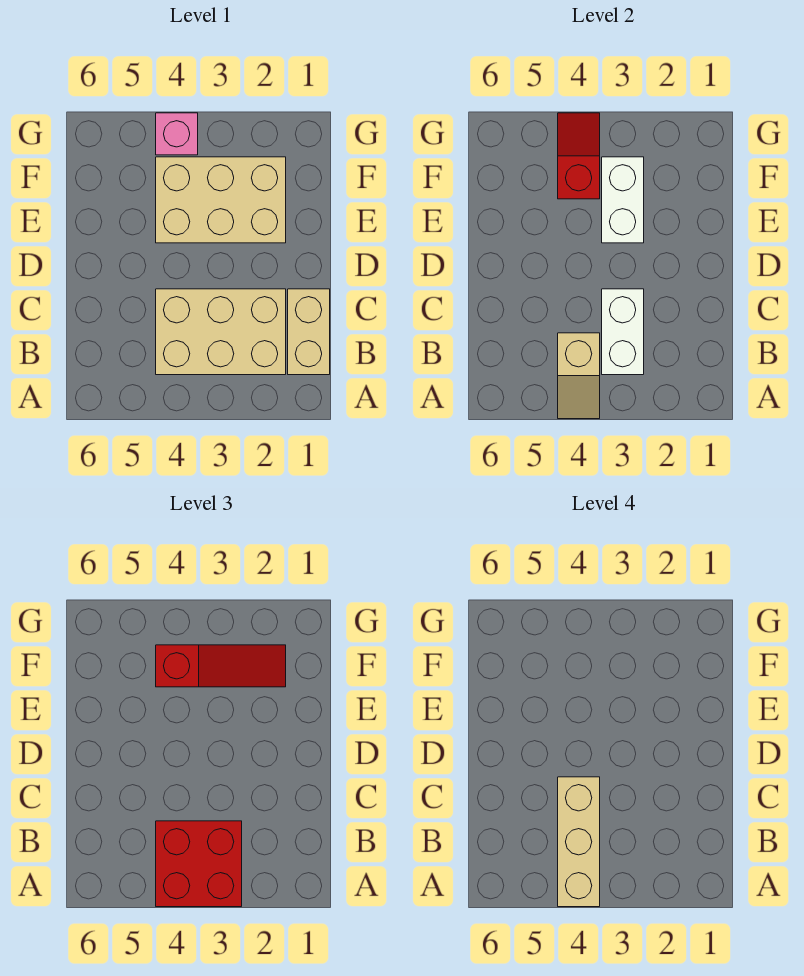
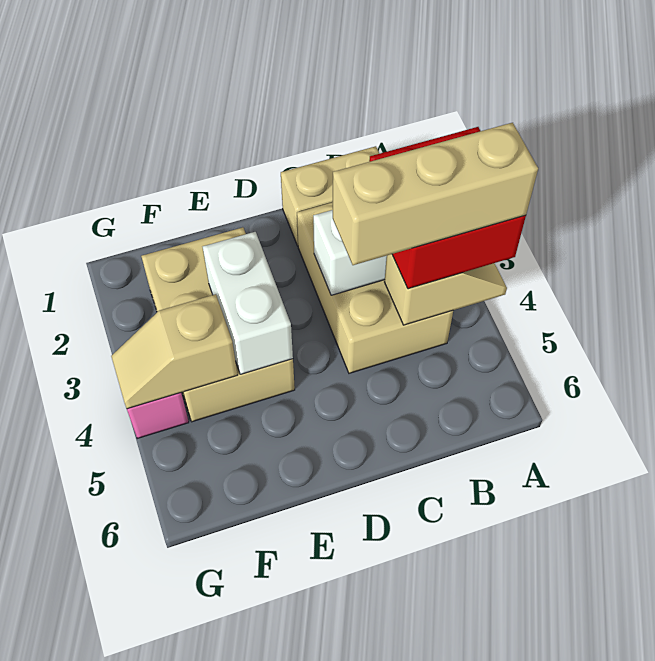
white brick E3:F3 level 2 -> white brick E3:E4 level 2
red slope F2:F4 level 3 top 4 -> none
red slope F4:G4 level 2 top F -> tan slope F4:G4 level 2 top F

